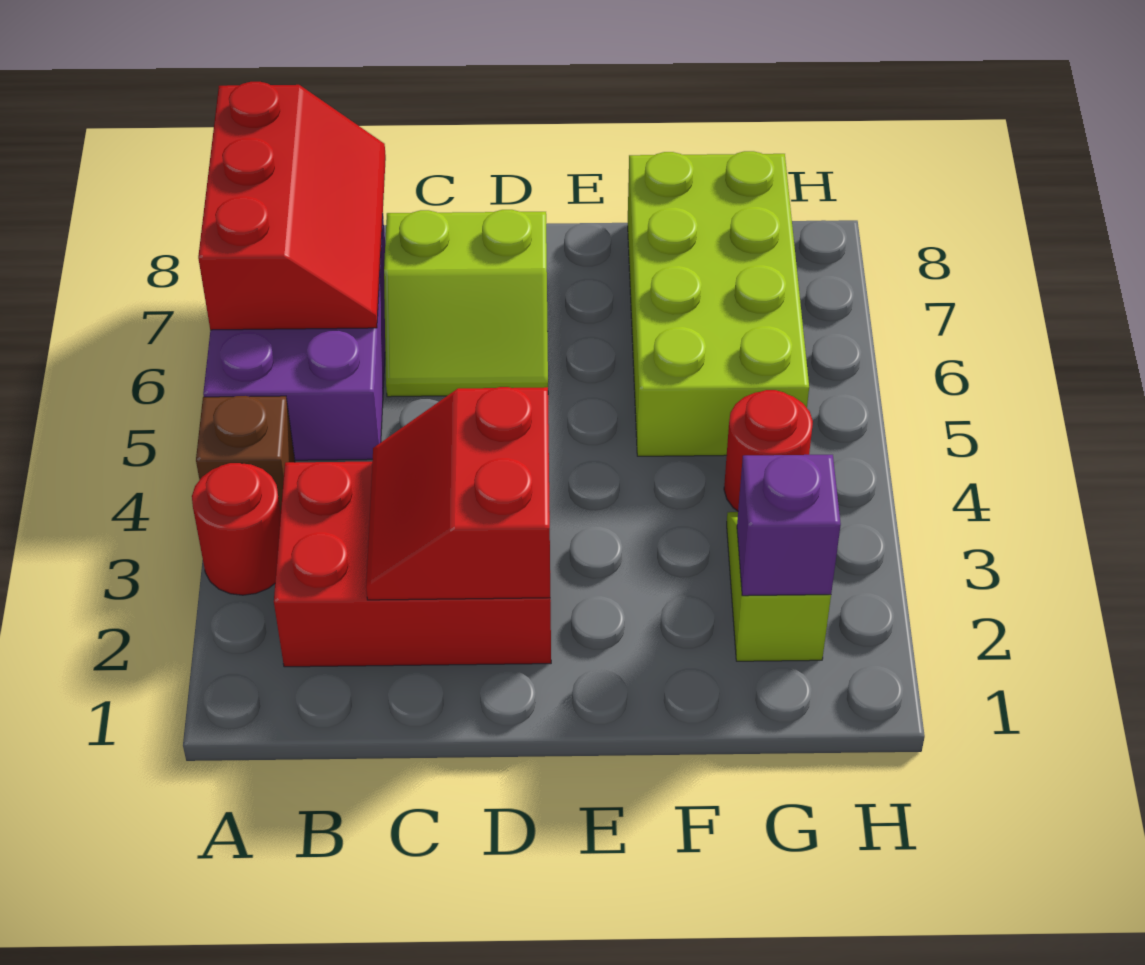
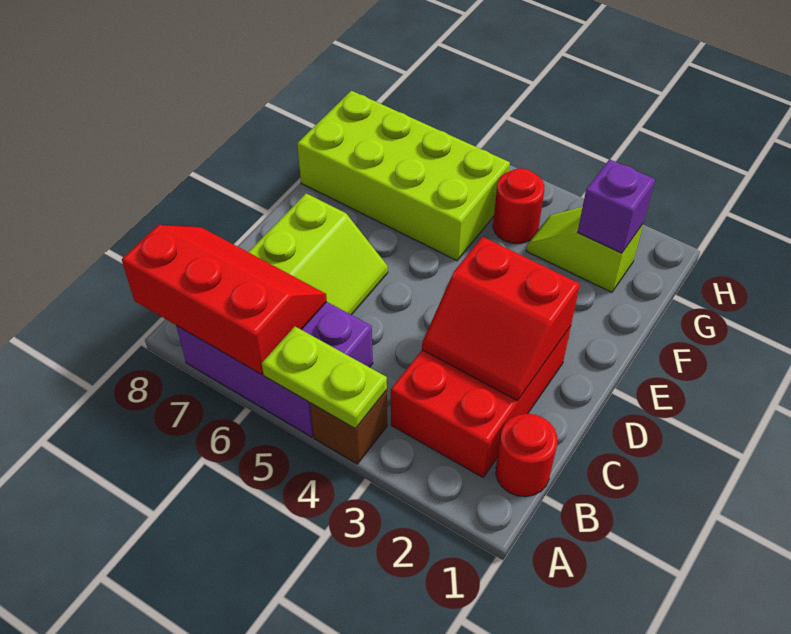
red round brick A3 level 1 -> red round brick B1 level 1
none -> lime plate A4:A5 level 2

